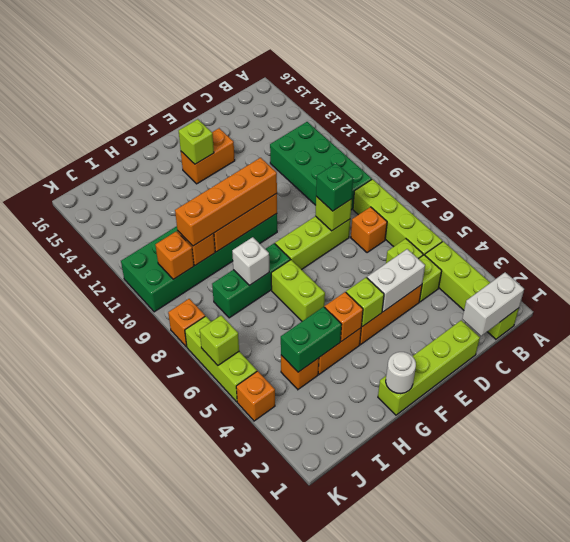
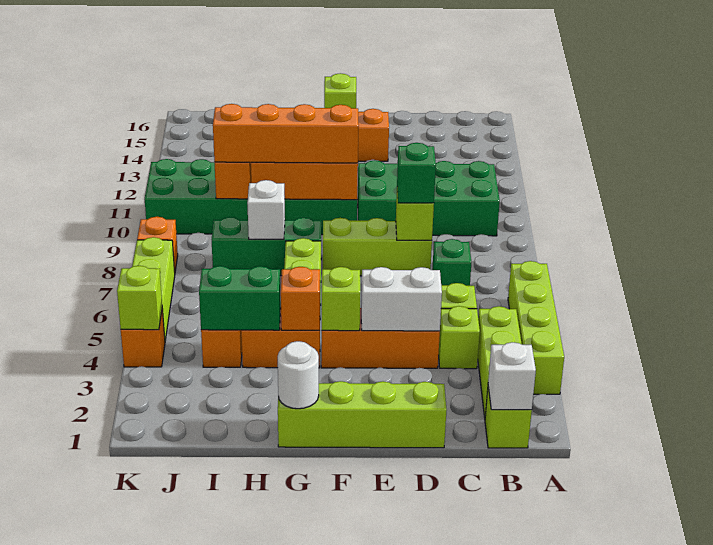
white brick B1:C1 level 2 -> white brick B1 level 2
lime brick B5:B8 level 1 -> lime brick A3:A6 level 1
green brick B9:C12 level 1 -> green brick B10:E11 level 1
orange brick C7 level 1 -> green brick C7 level 1
orange brick J10 level 2 -> none
lime brick K6 level 2 -> lime brick K4 level 2

